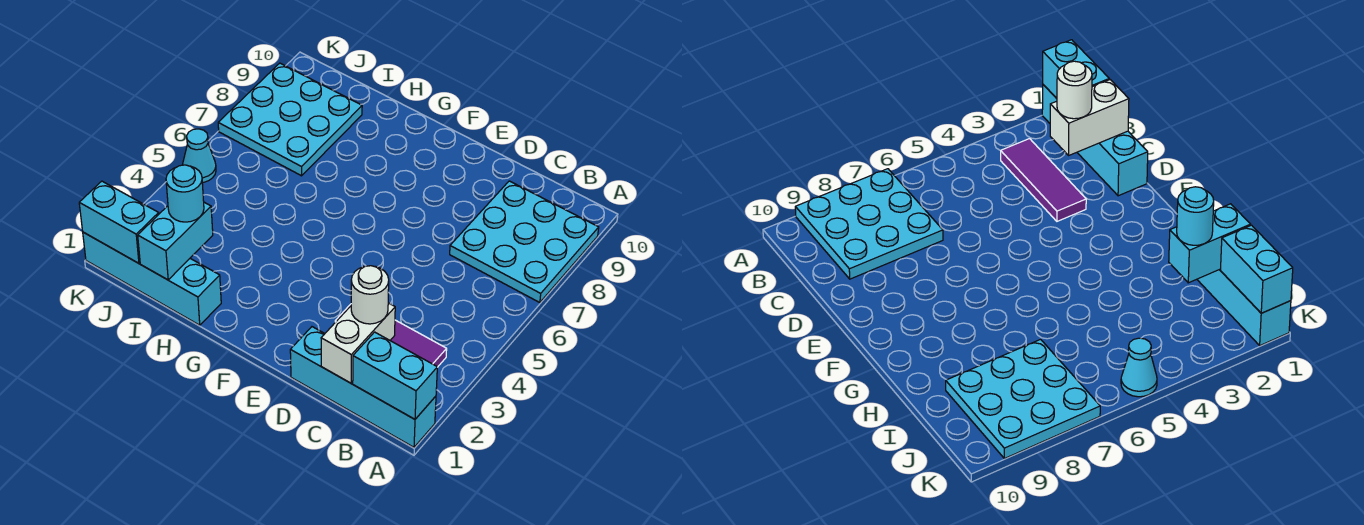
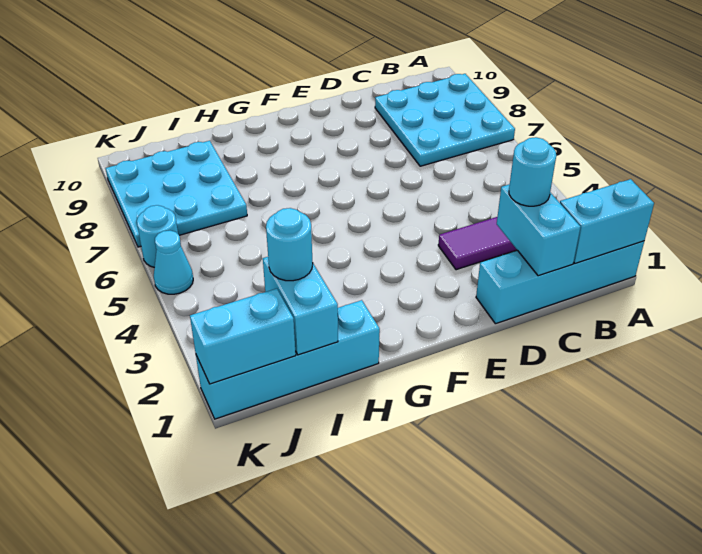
white brick C1:C2 level 2 -> cyan brick C1:C2 level 2
white round brick C2 level 3 -> cyan round brick C2 level 3
none -> cyan round brick K6 level 1

